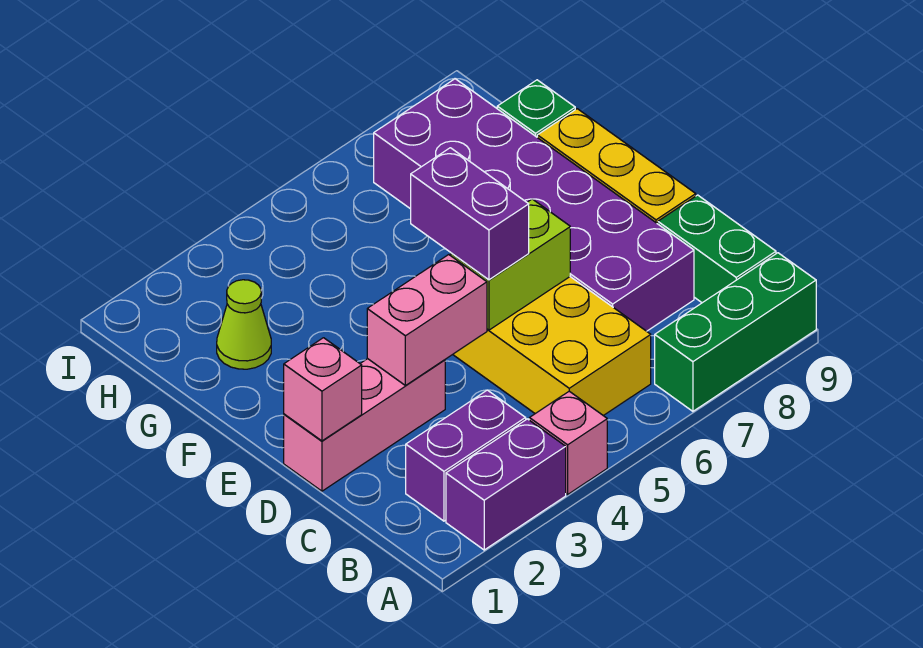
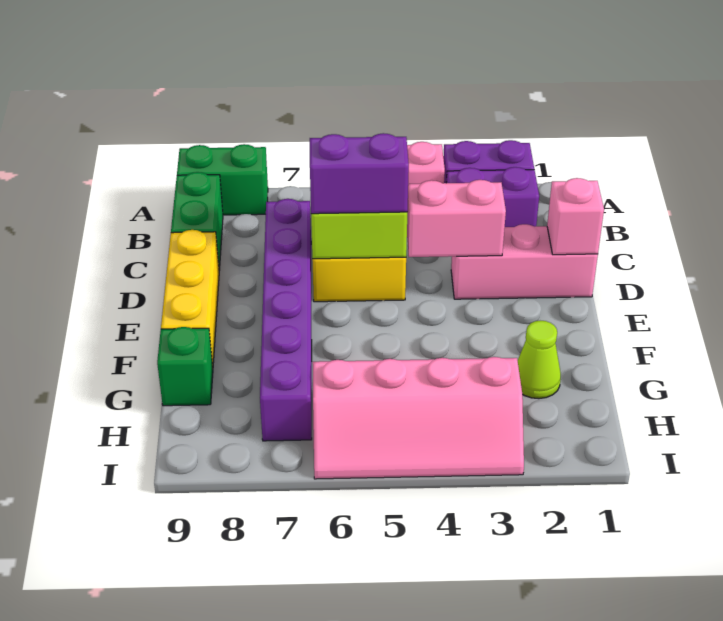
green brick A7:A9 level 1 -> green brick A8:A9 level 1
purple brick C7:H8 level 1 -> purple brick C7:H7 level 1
purple brick D5:E5 level 3 -> purple brick D5:D6 level 3
none -> pink slope H3:I6 level 1 top H

